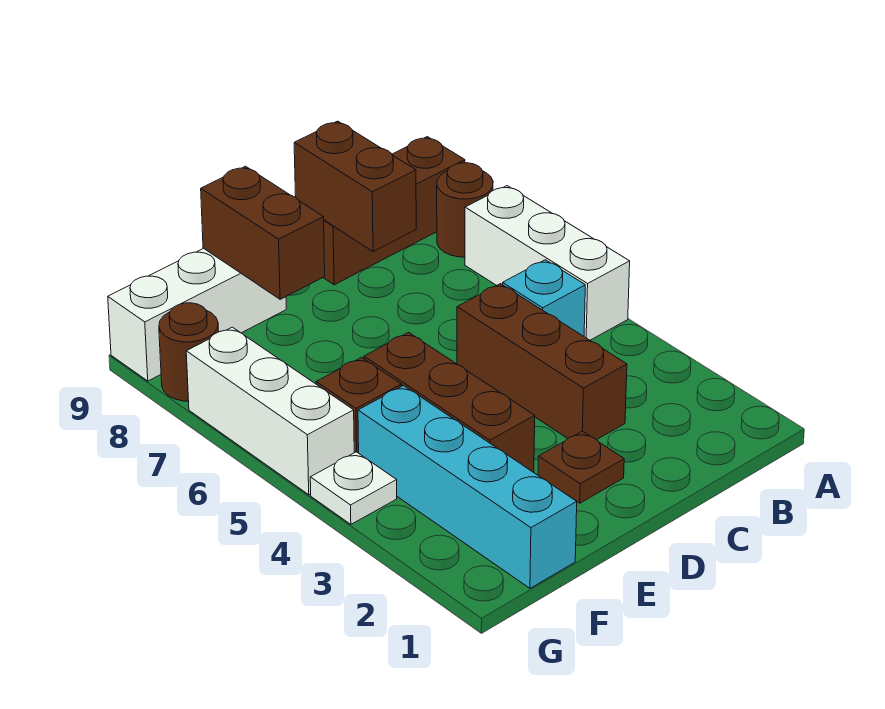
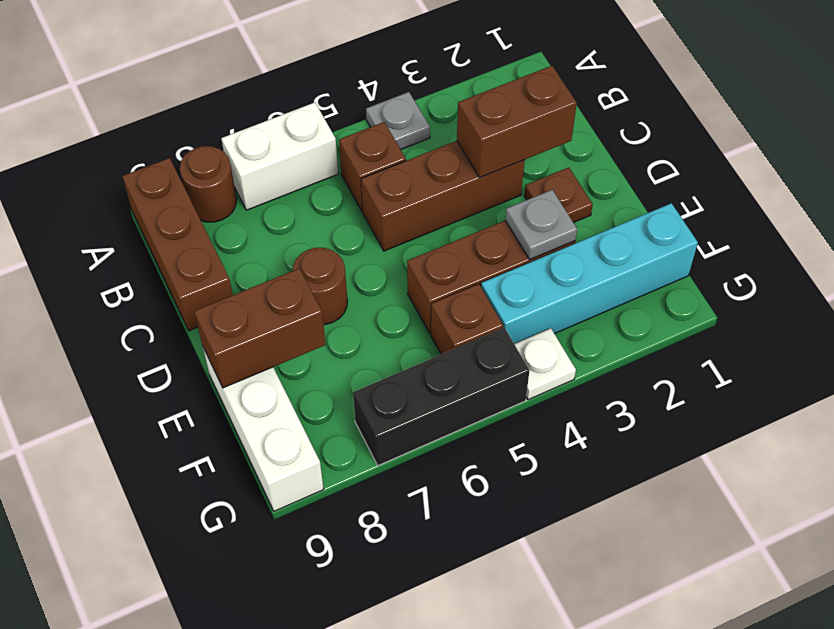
none -> grey plate A4 level 1
white brick A5:A7 level 1 -> white brick A6:A7 level 1
cyan brick B5 level 1 -> brown brick B5 level 1
brown brick C8:C9 level 2 -> brown brick C2:C3 level 2
none -> grey plate E3 level 2
white brick G5:G7 level 1 -> black brick G5:G7 level 1
brown round brick G8 level 1 -> brown round brick D7 level 1

